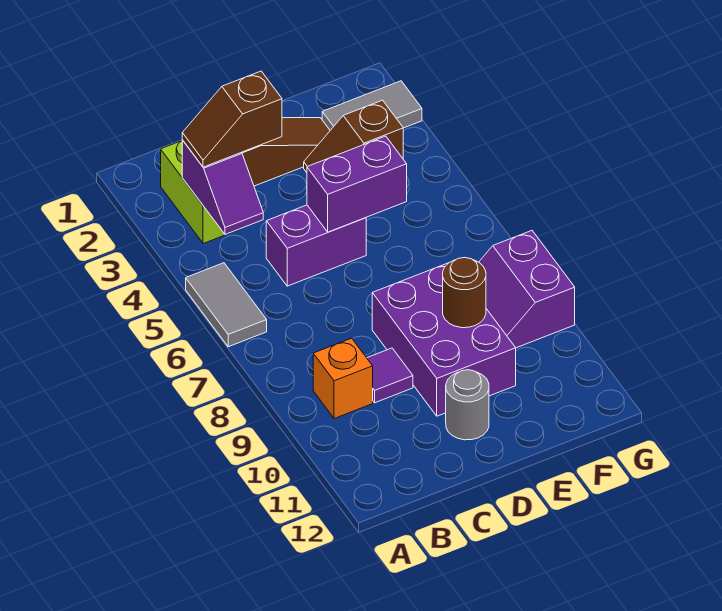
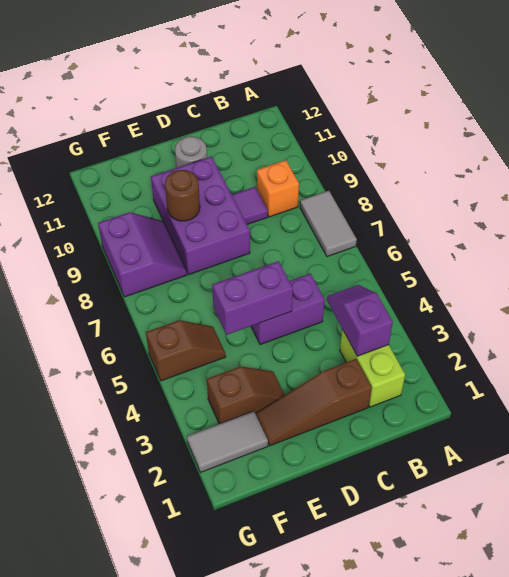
grey tile A5:A6 level 1 -> grey tile A7:A8 level 1
brown slope B3:C3 level 3 top C -> brown slope F5:G5 level 1 top G

